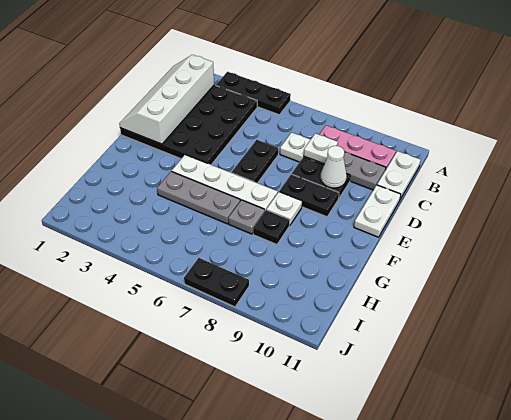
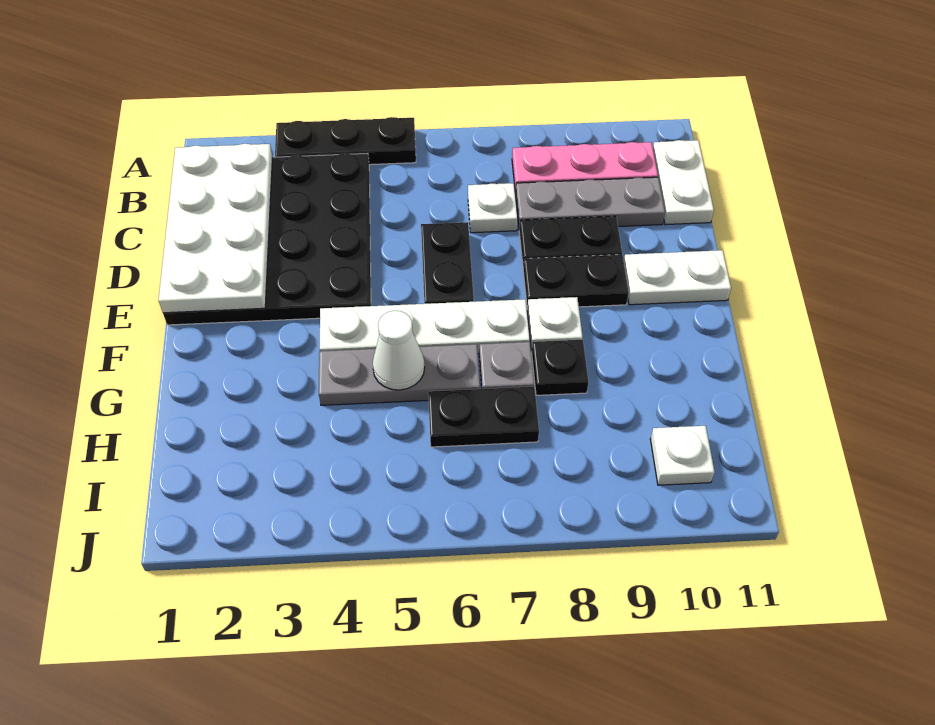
white slope B1:E2 level 2 top 2 -> white plate B1:E2 level 2
white plate C8 level 2 -> white plate I10 level 1
white cone D9 level 2 -> white cone G5 level 2
white plate D11:E11 level 1 -> white plate E10:E11 level 1
black plate J7:J8 level 1 -> black plate H6:H7 level 1

